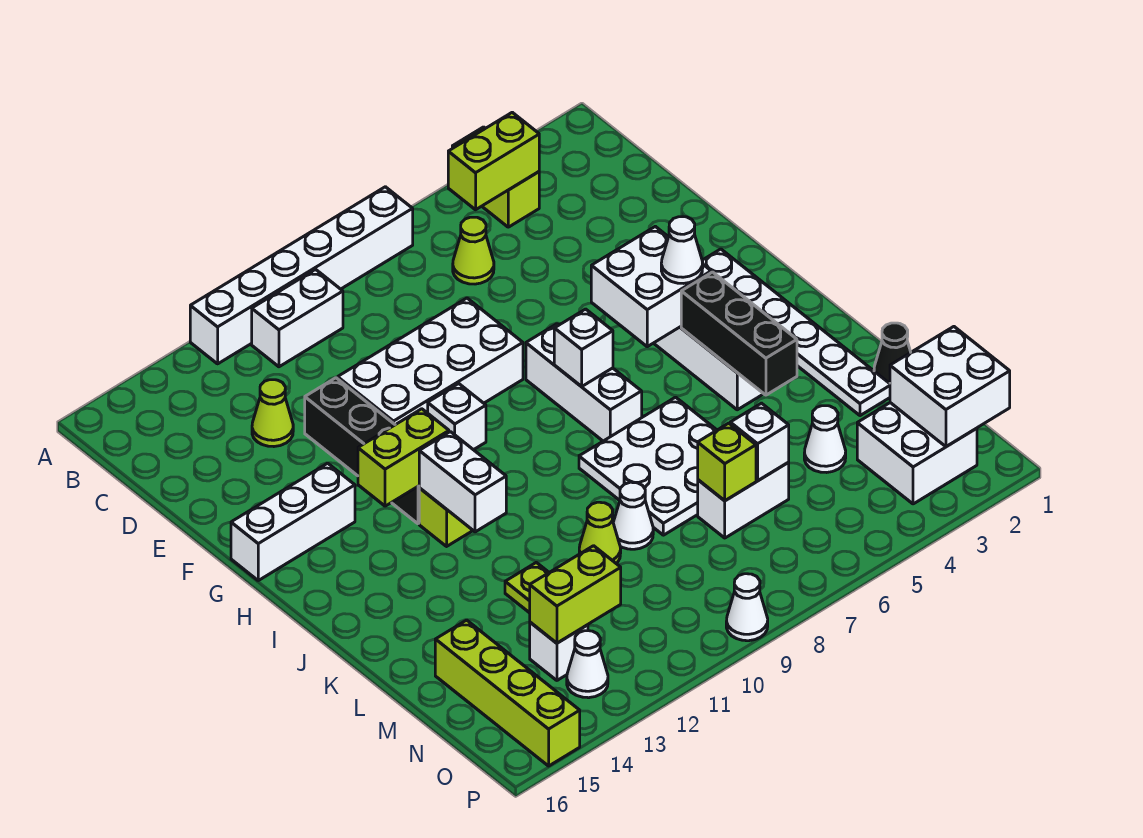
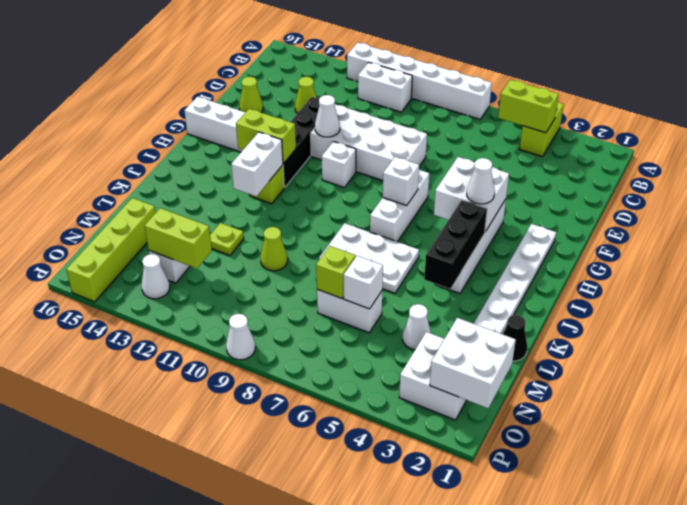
lime cone C6 level 1 -> lime cone E15 level 1
white plate J6:L8 level 1 -> white plate J6:K8 level 1
white cone L9 level 1 -> white cone F11 level 2

